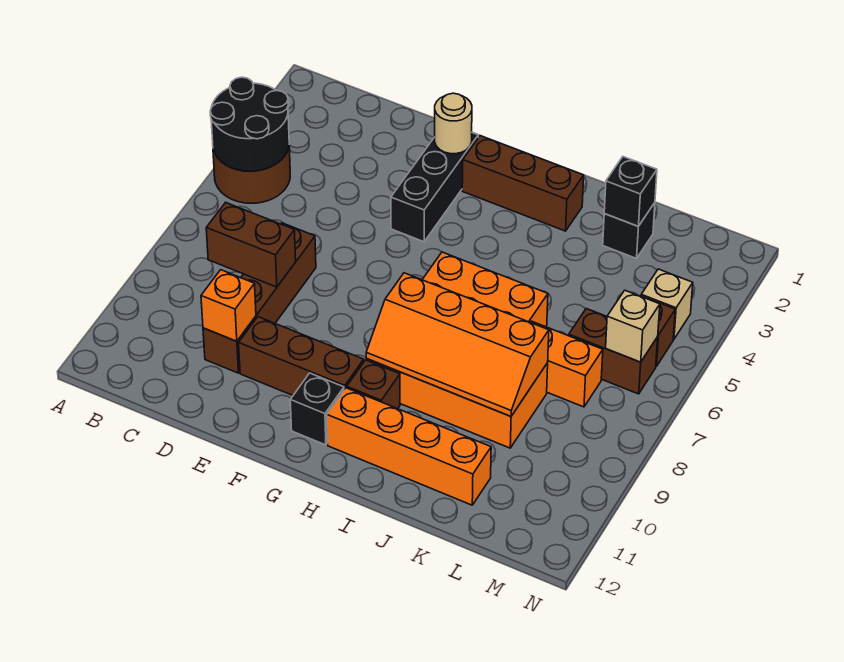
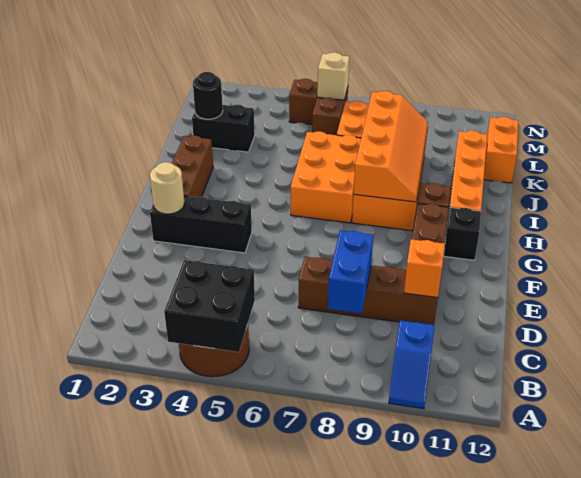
black round brick A4:B5 level 2 -> black brick A4:B5 level 2
none -> blue slope A10:B10 level 1 top B
brown brick C8:D8 level 2 -> blue brick C8:D8 level 2
black brick K2 level 1 -> black brick K2:K3 level 1
black brick K2 level 2 -> black round brick K2 level 2
none -> orange brick K12:L12 level 1
tan brick M4 level 1 -> none

